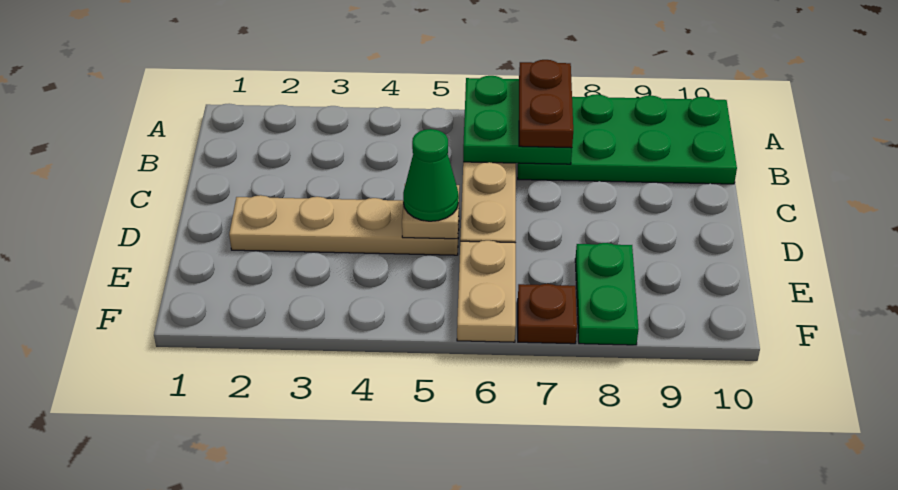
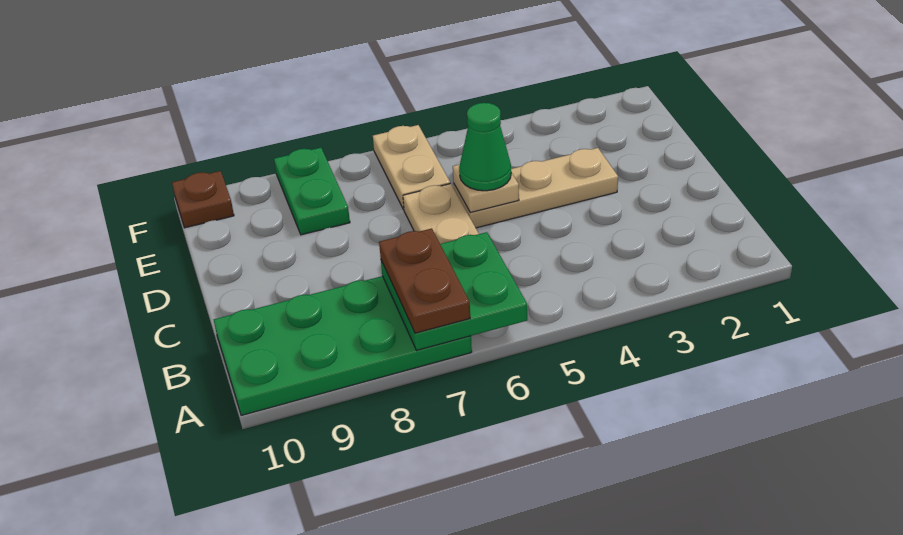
tan plate D2:D5 level 1 -> tan plate D3:D5 level 1
brown plate F7 level 1 -> brown plate F10 level 1

